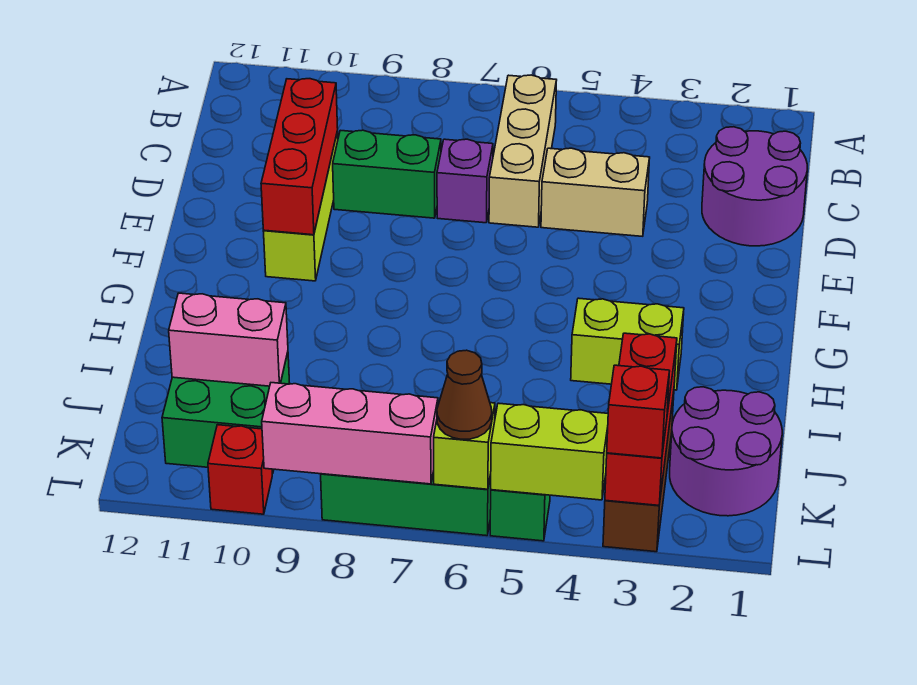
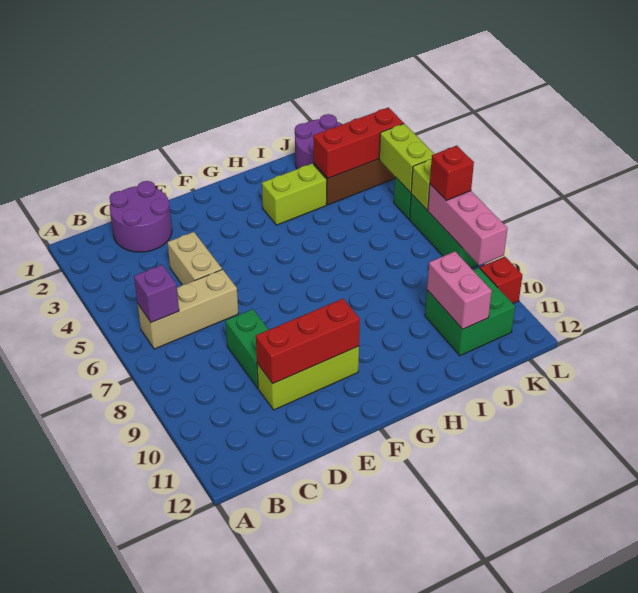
purple brick D7 level 1 -> purple brick B6 level 2
lime brick H3:H4 level 1 -> lime brick H3:I3 level 1
red brick L3 level 3 -> red brick L7 level 3
brown cone L6 level 3 -> none

